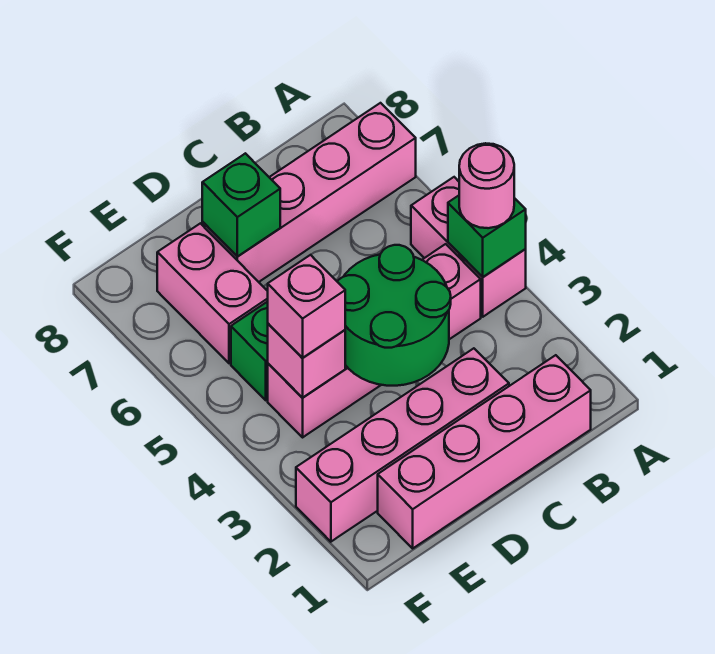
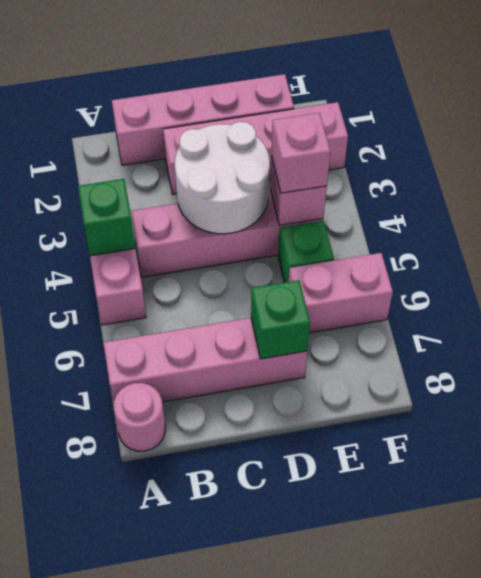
pink round brick A4 level 3 -> pink round brick A8 level 1
green round brick C3:D4 level 2 -> white round brick C3:D4 level 2
pink brick E6:E7 level 1 -> pink brick E6:F6 level 1

